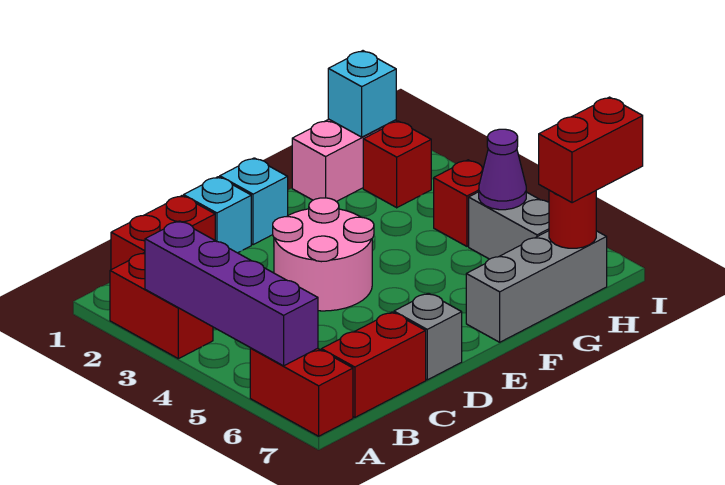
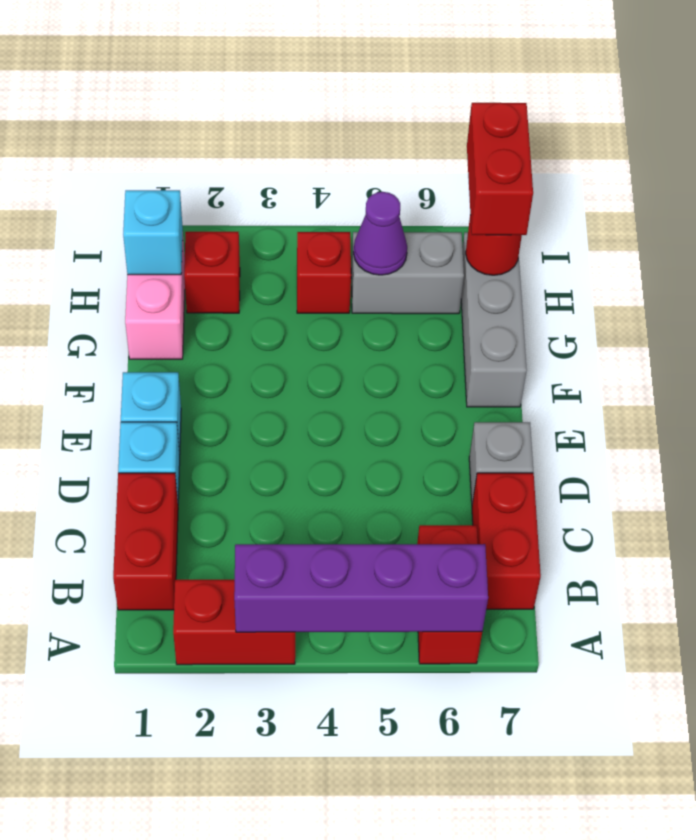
red brick A6:A7 level 1 -> red brick A6:B6 level 1
pink round brick D3:E4 level 1 -> none

